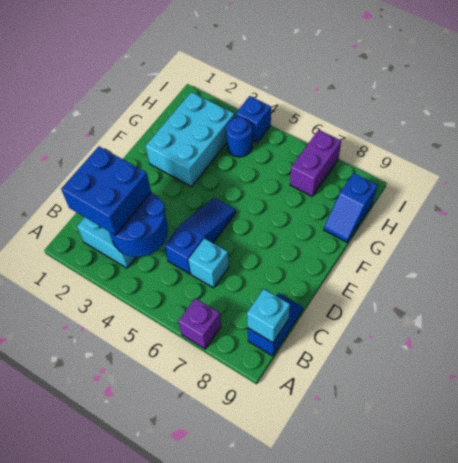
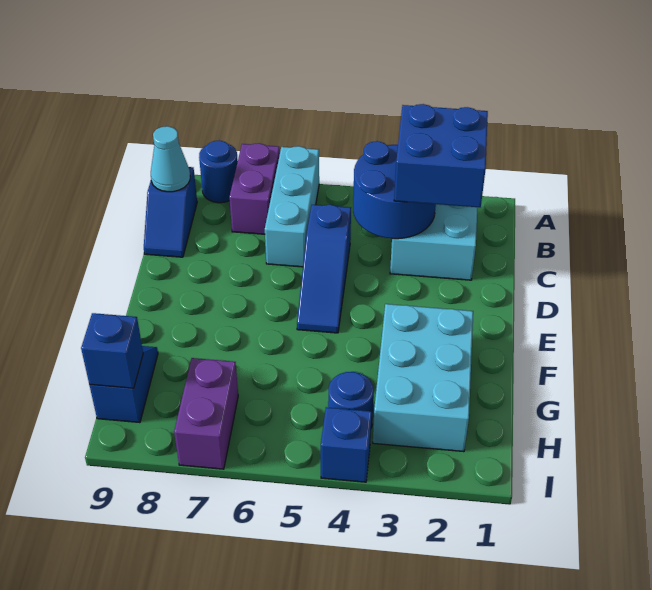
purple brick A7 level 1 -> purple brick A7:B7 level 1
none -> blue round brick A8 level 1
cyan brick B9 level 2 -> cyan cone B9 level 2
cyan brick C6 level 1 -> cyan brick A6:C6 level 1
none -> blue brick H9 level 2

